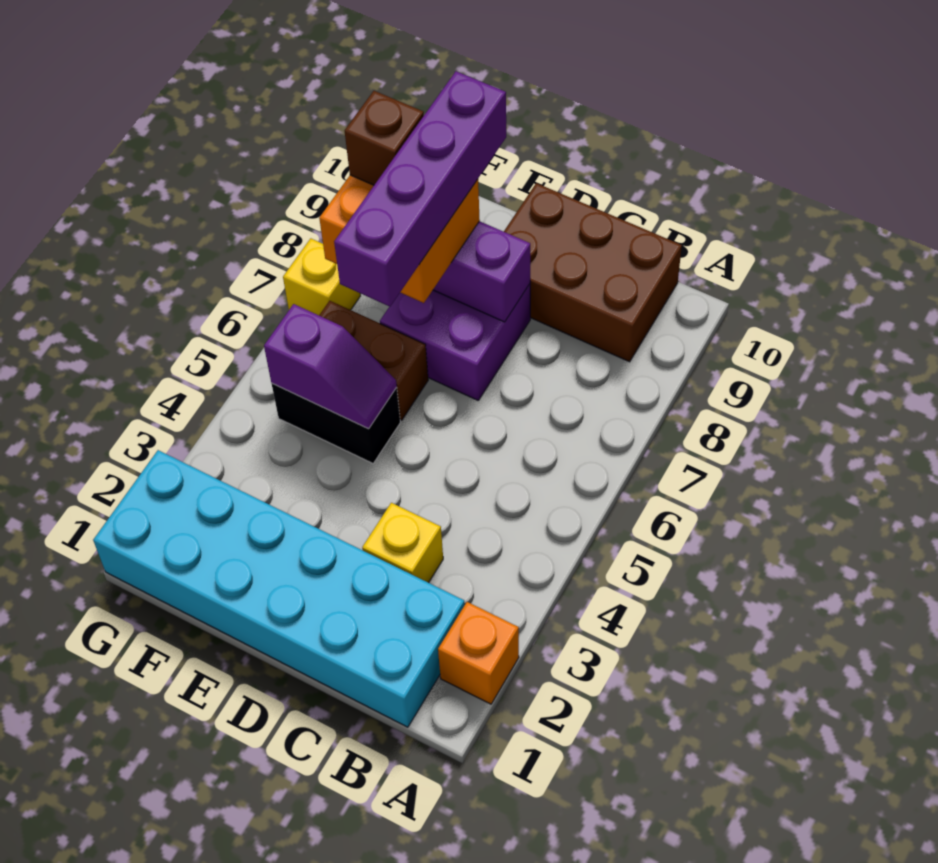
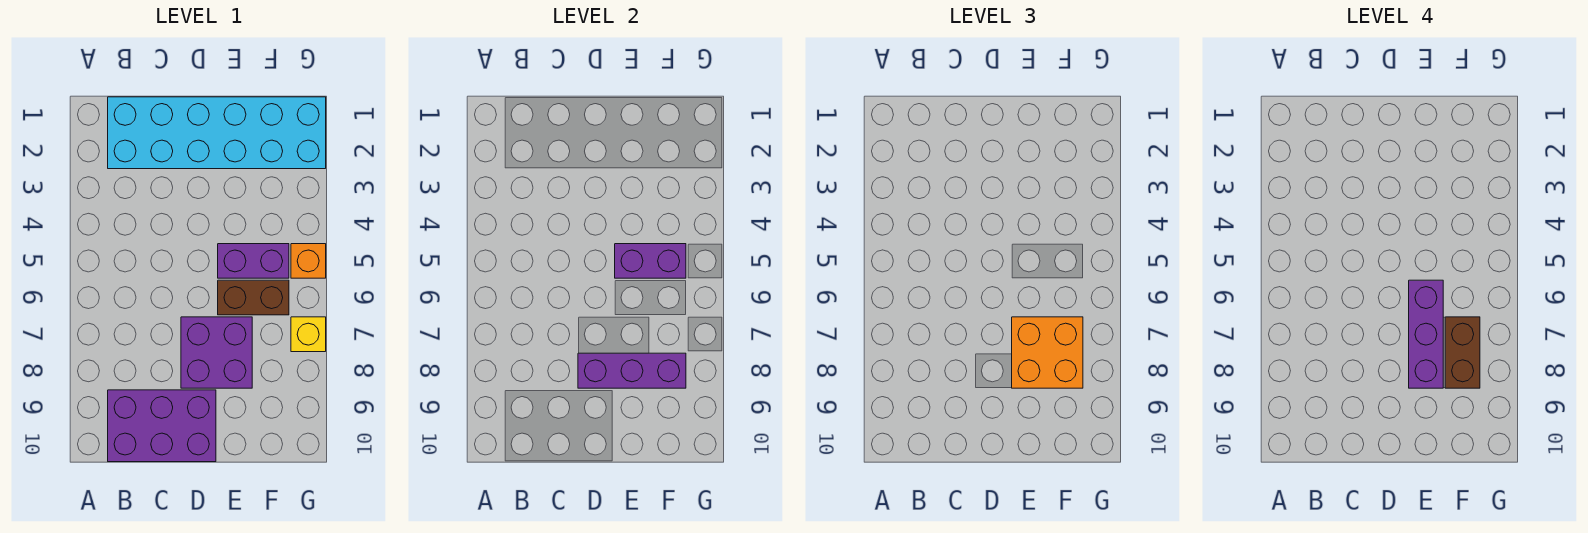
orange brick A2 level 1 -> orange brick G5 level 1
brown brick B9:D10 level 1 -> purple brick B9:D10 level 1
yellow brick C3 level 1 -> none
black brick E5:F5 level 1 -> purple brick E5:F5 level 1
purple slope E5:F5 level 2 top F -> purple brick E5:F5 level 2
purple brick E6:E9 level 4 -> purple brick E6:E8 level 4
brown brick F8 level 4 -> brown brick F7:F8 level 4

